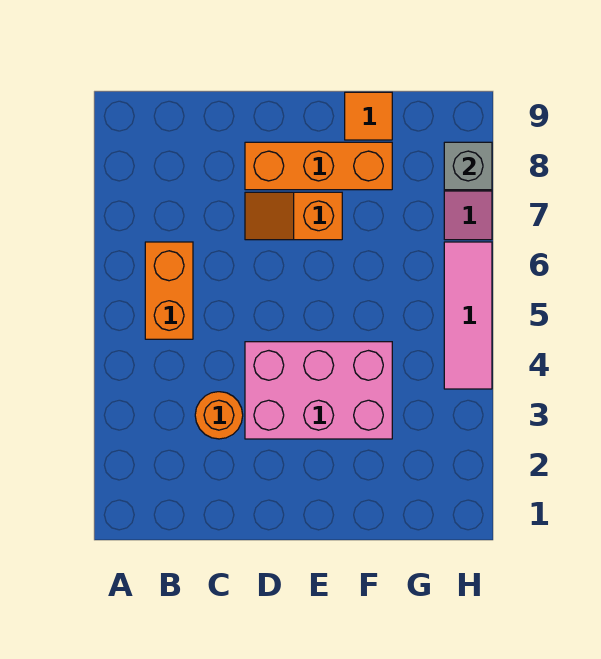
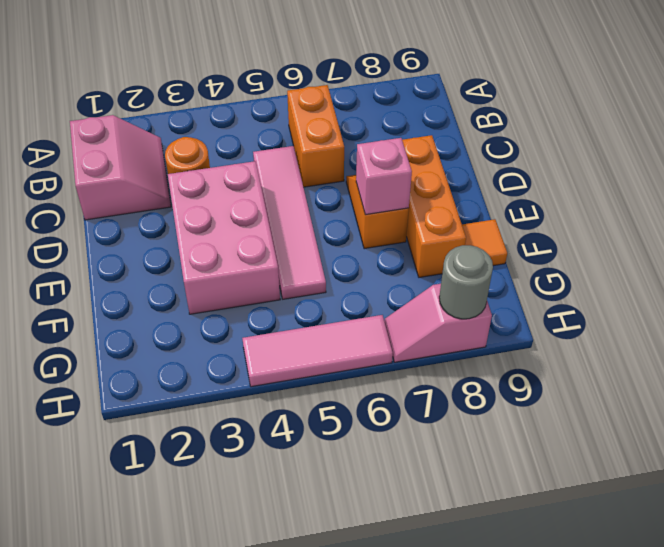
none -> pink slope B1:C2 level 1 top 1
orange brick B5:B6 level 1 -> orange brick B6:C6 level 1
none -> pink tile C5:F5 level 1
none -> pink brick E7 level 2
grey brick H8 level 2 -> grey round brick H8 level 2

